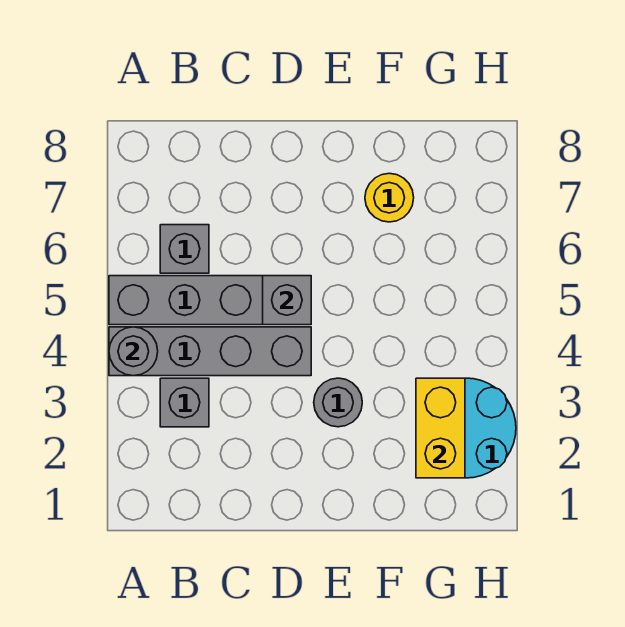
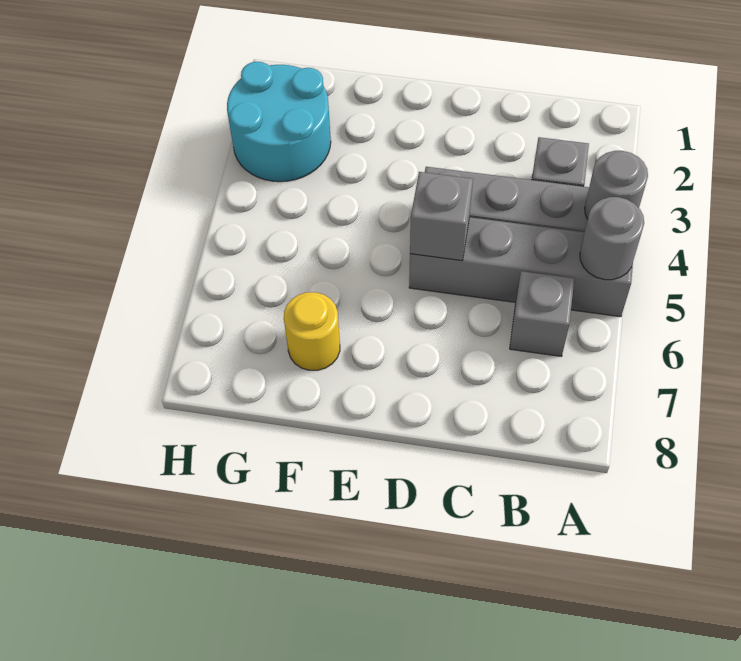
grey round brick E3 level 1 -> grey round brick A5 level 2
yellow brick G2:G3 level 2 -> none

